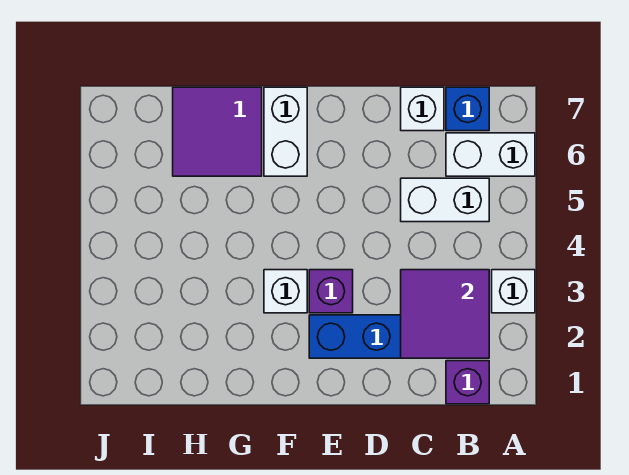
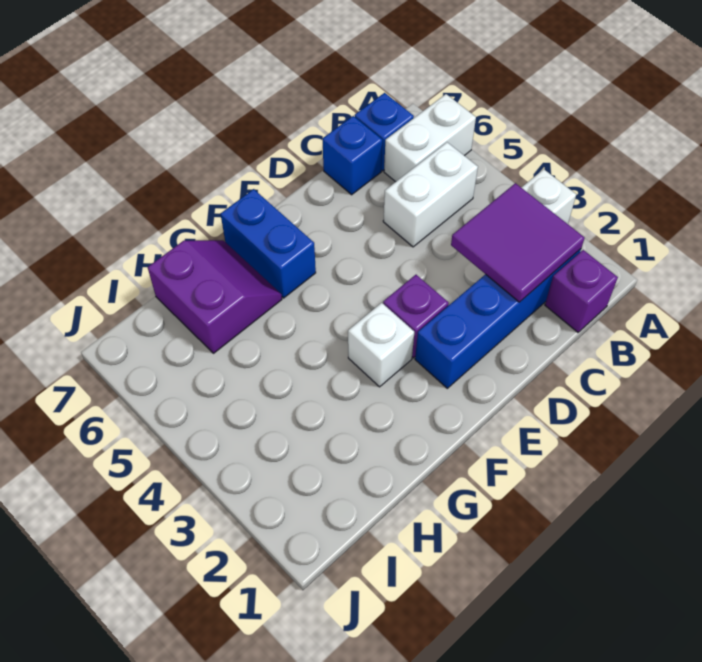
white brick C7 level 1 -> blue brick C7 level 1
white brick F6:F7 level 1 -> blue brick F6:F7 level 1
purple tile G6:H7 level 1 -> purple slope G6:H7 level 1 top H

